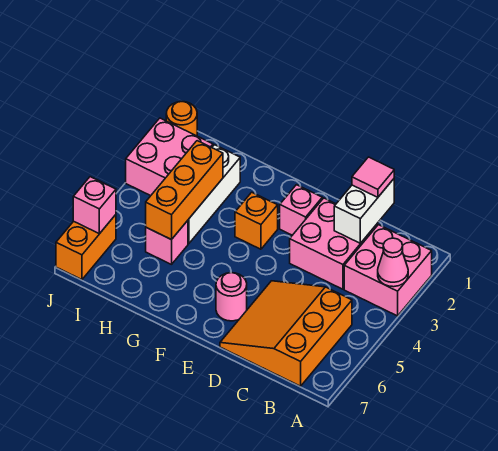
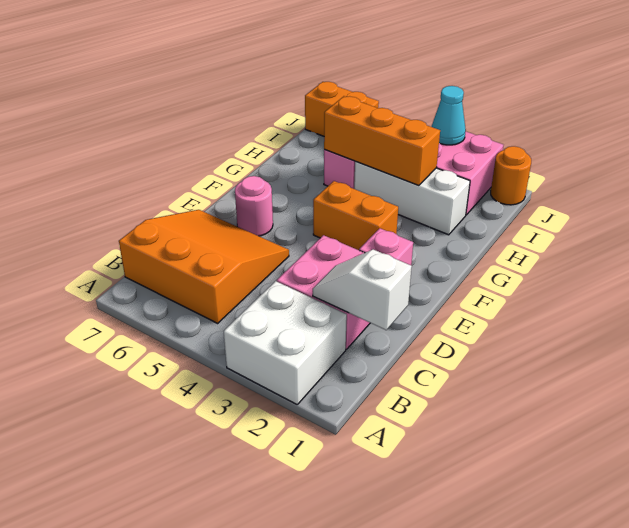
pink brick A2:B3 level 1 -> white brick A2:B3 level 1
pink cone A3 level 2 -> none
white brick C1:C2 level 2 -> white slope C1:C2 level 2 top 1
pink tile C1 level 3 -> none
orange brick F3 level 1 -> orange brick F3:F4 level 1
none -> cyan cone J3 level 2
pink brick J6 level 2 -> none

